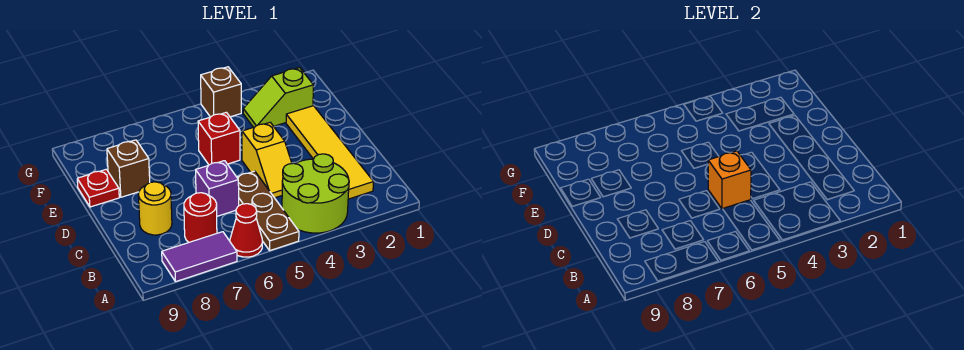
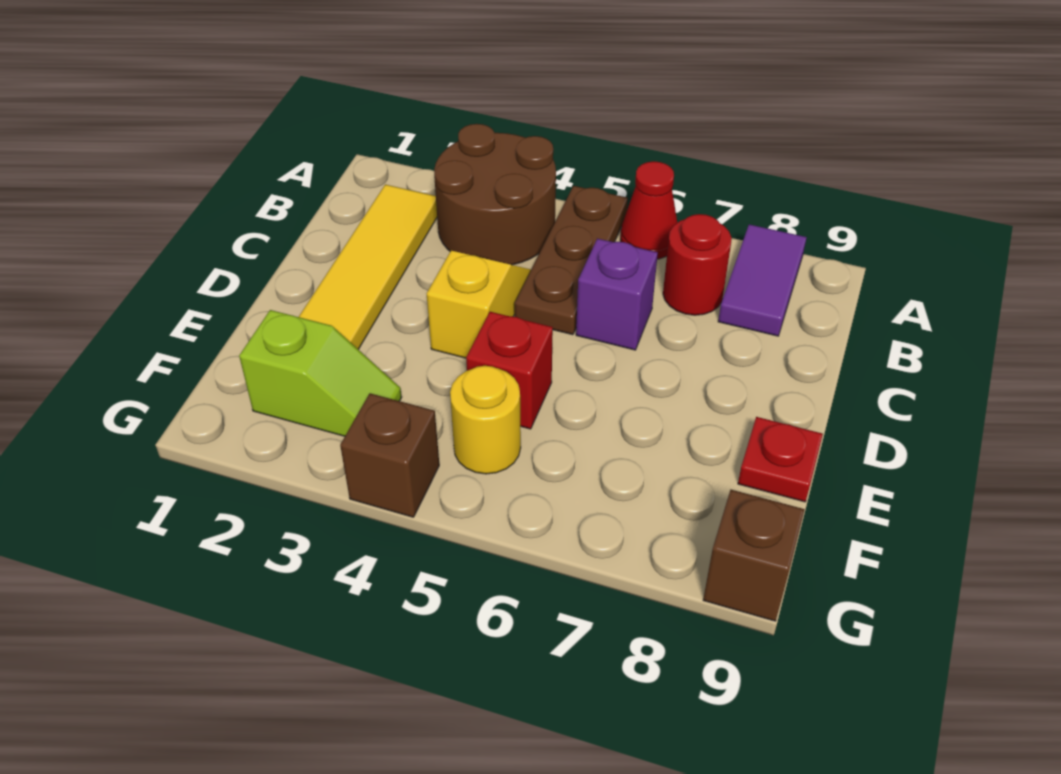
lime round brick A3:B4 level 1 -> brown round brick A3:B4 level 1
purple tile A7:A8 level 1 -> purple tile A8:B8 level 1
orange brick C5 level 2 -> none
yellow round brick C8 level 1 -> yellow round brick F5 level 1
brown brick E8 level 1 -> brown brick G9 level 1

